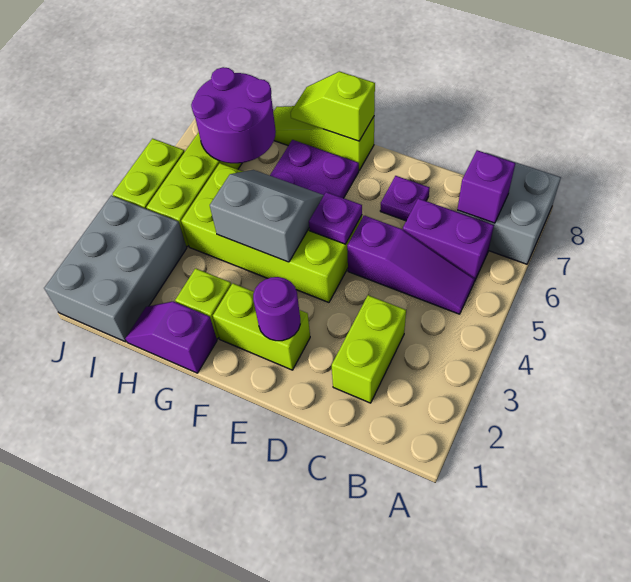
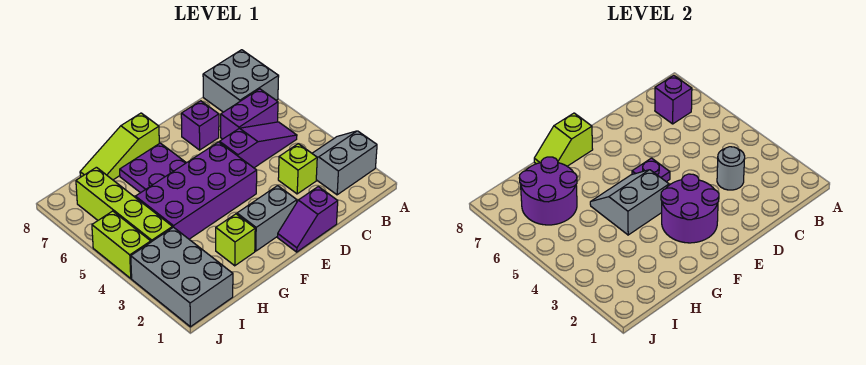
none -> grey slope A2:B3 level 1 top 2
lime brick C2:C3 level 1 -> lime brick C3 level 1
none -> grey round brick C3 level 2
purple plate D7 level 1 -> purple brick D7 level 1
lime brick E2:F2 level 1 -> grey brick E2:F2 level 1
purple round brick E2 level 2 -> purple round brick E2:F3 level 2
lime brick E4:H5 level 1 -> purple brick E4:H5 level 1
purple slope G1:H1 level 1 top G -> purple slope D1:E1 level 1 top D

